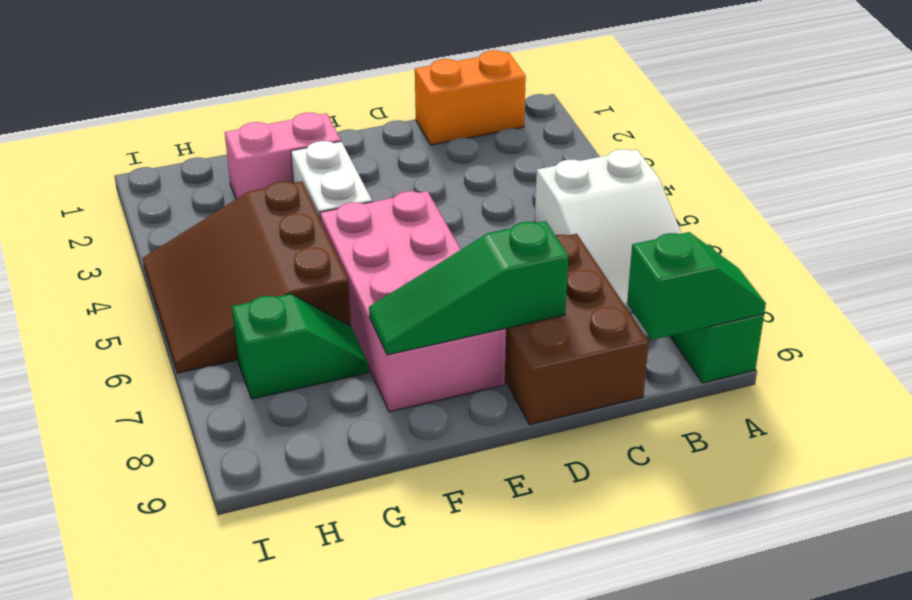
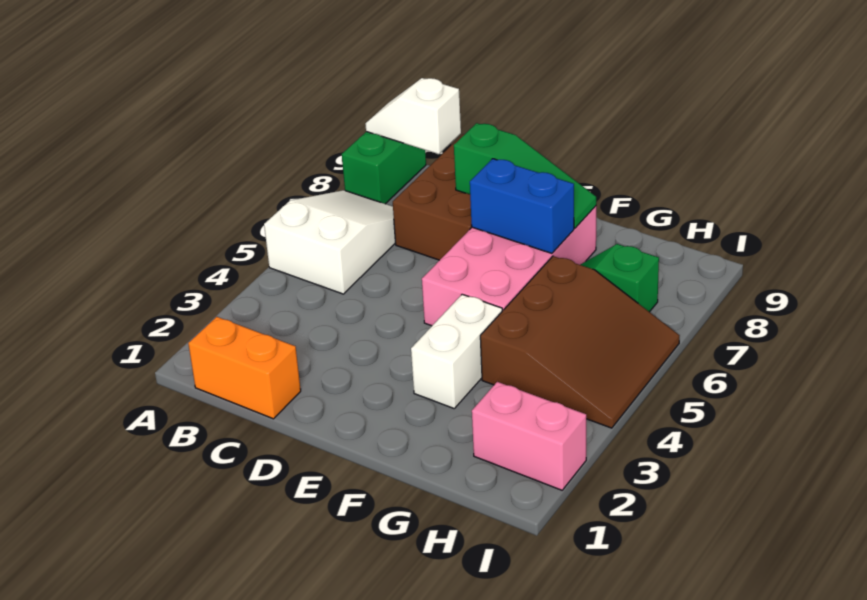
green slope A9:B9 level 2 top B -> white slope A9:B9 level 2 top B
none -> blue brick E7:F7 level 2
pink brick F2:G2 level 1 -> pink brick H2:I2 level 1

